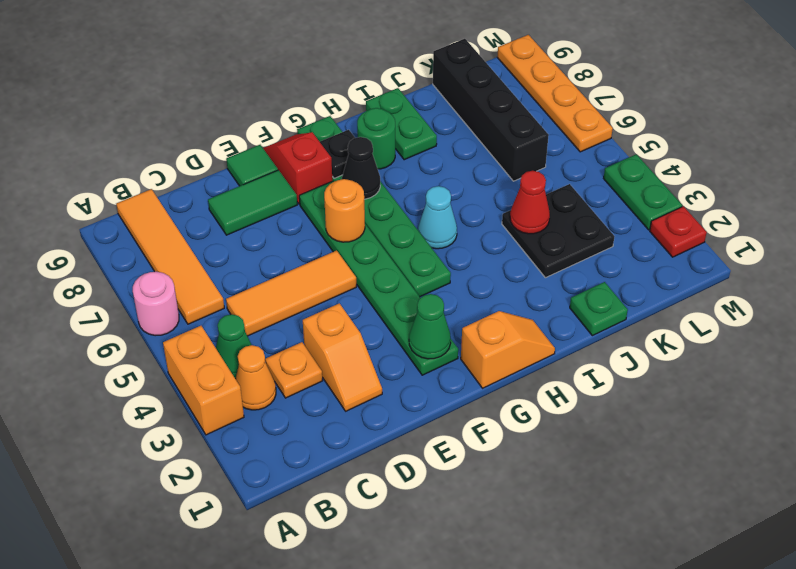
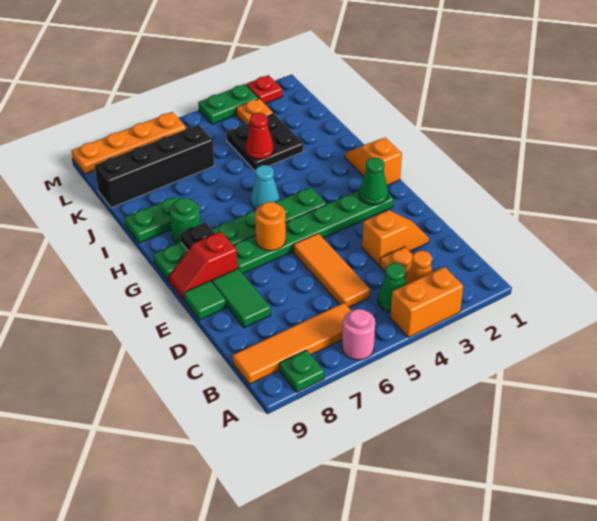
black cone G7 level 2 -> none
green plate J1 level 1 -> green plate A8 level 1
none -> orange plate L3 level 1

